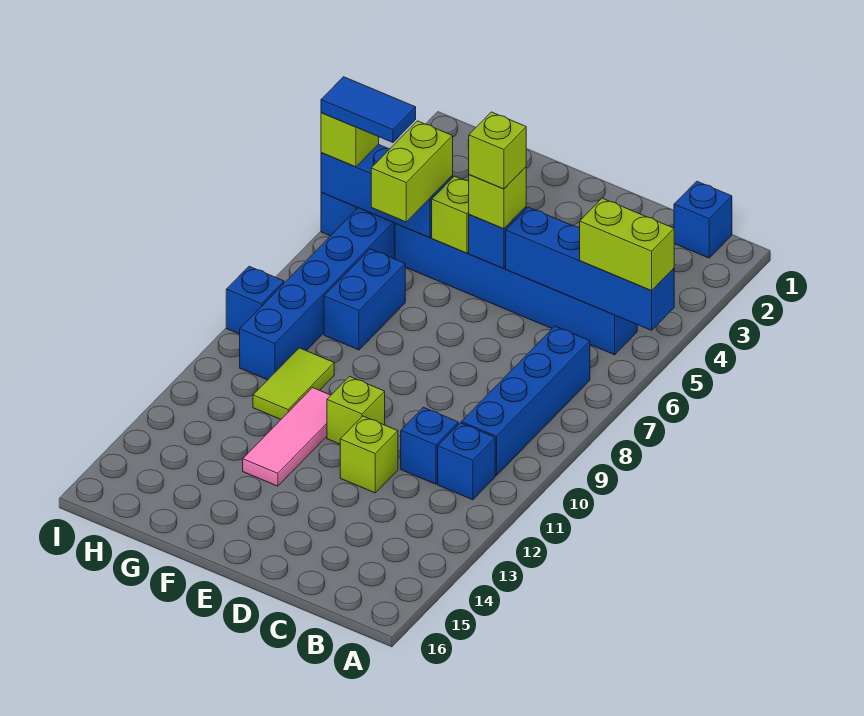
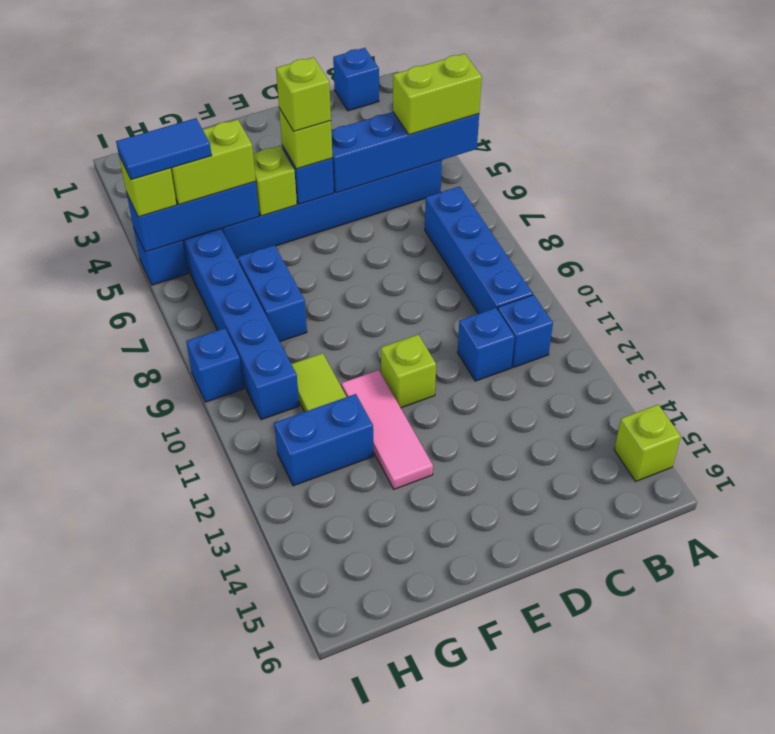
lime brick D12 level 1 -> lime brick A15 level 1
lime brick G5:G6 level 3 -> lime brick G5:H5 level 3
none -> blue brick G12:H12 level 1

